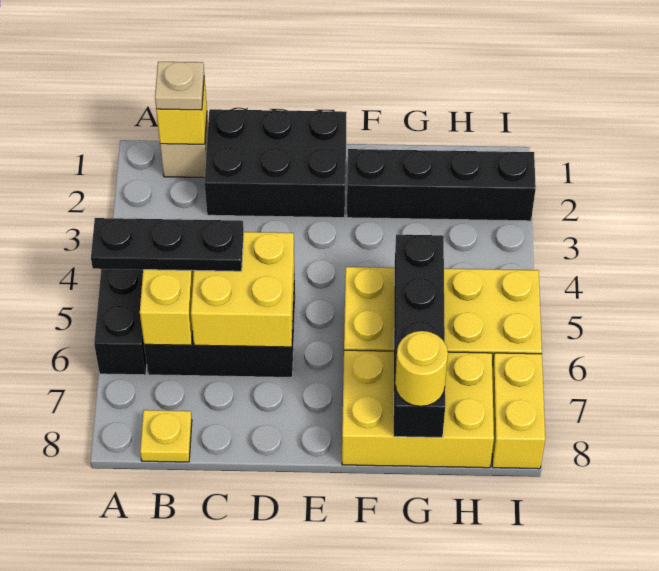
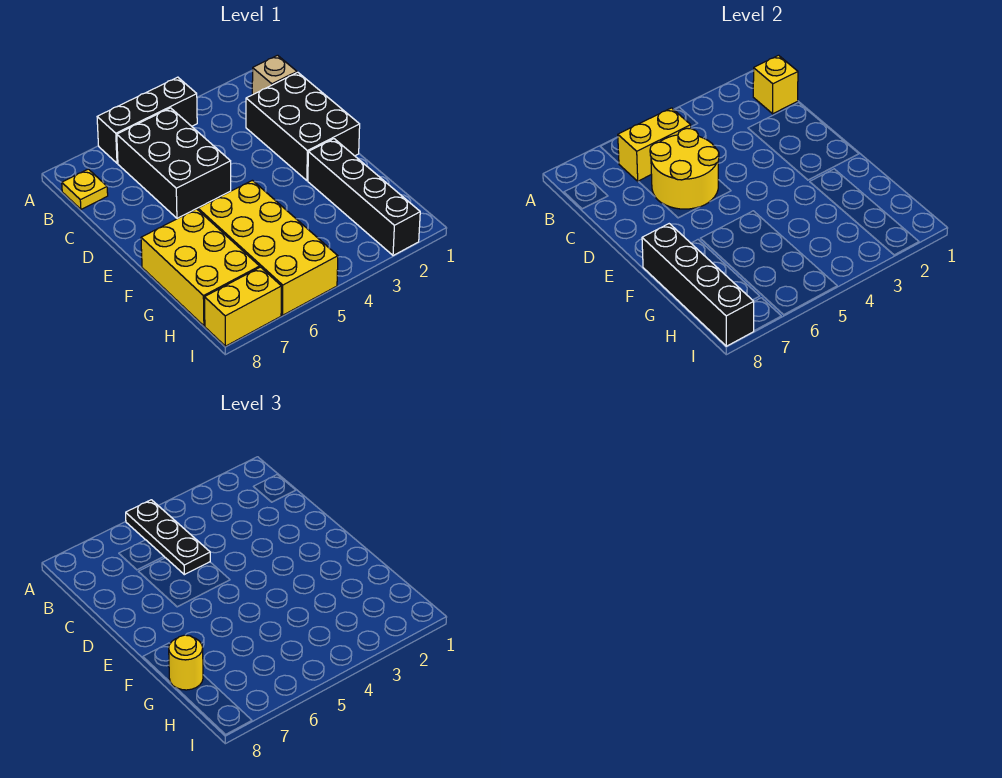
tan plate B1 level 3 -> none
yellow brick C5:D6 level 2 -> yellow round brick C5:D6 level 2
black brick G5:G8 level 2 -> black brick F8:I8 level 2

